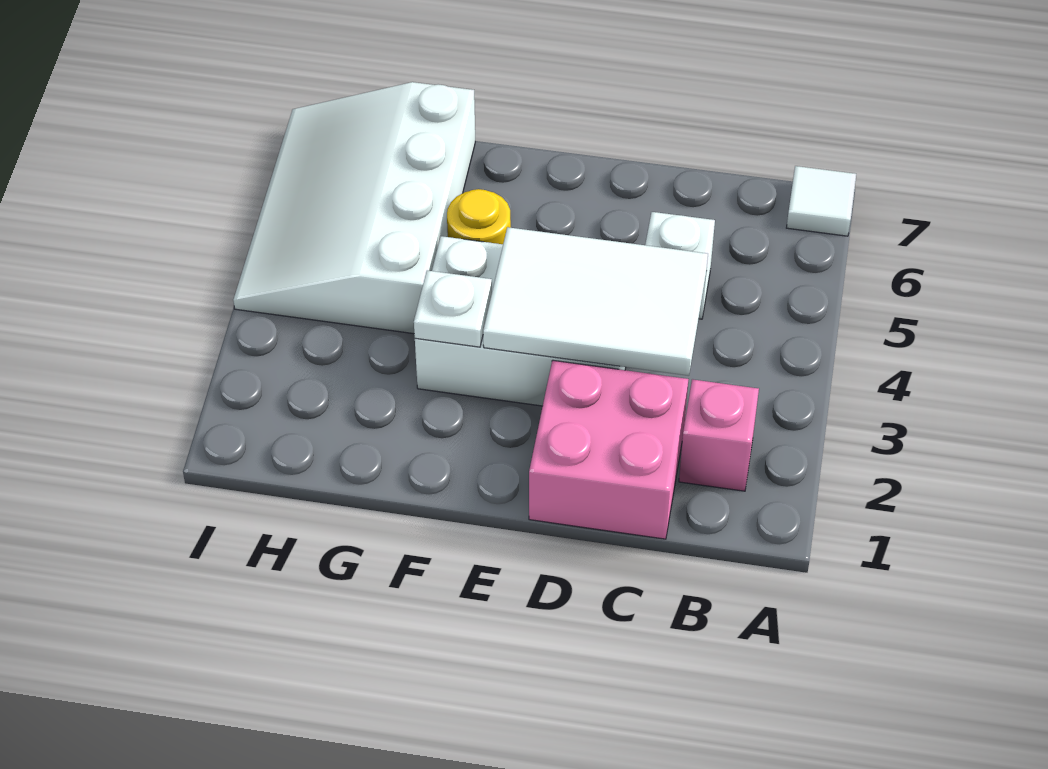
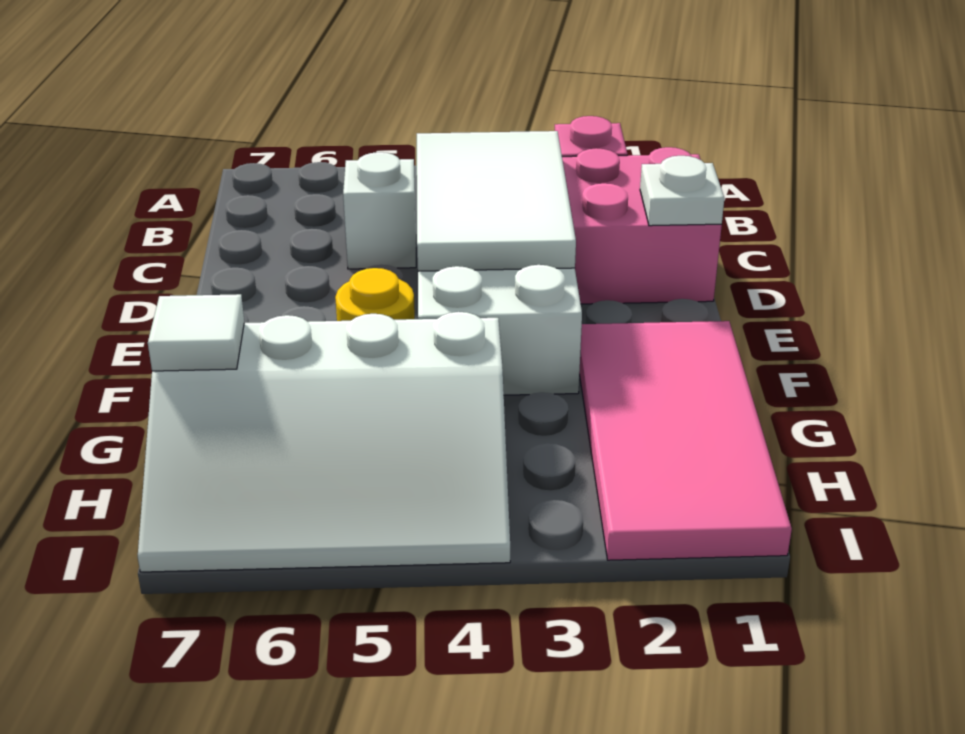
white tile A7 level 1 -> white tile G7 level 2
none -> pink tile F1:I2 level 1
white plate F3 level 2 -> white plate D1 level 2

